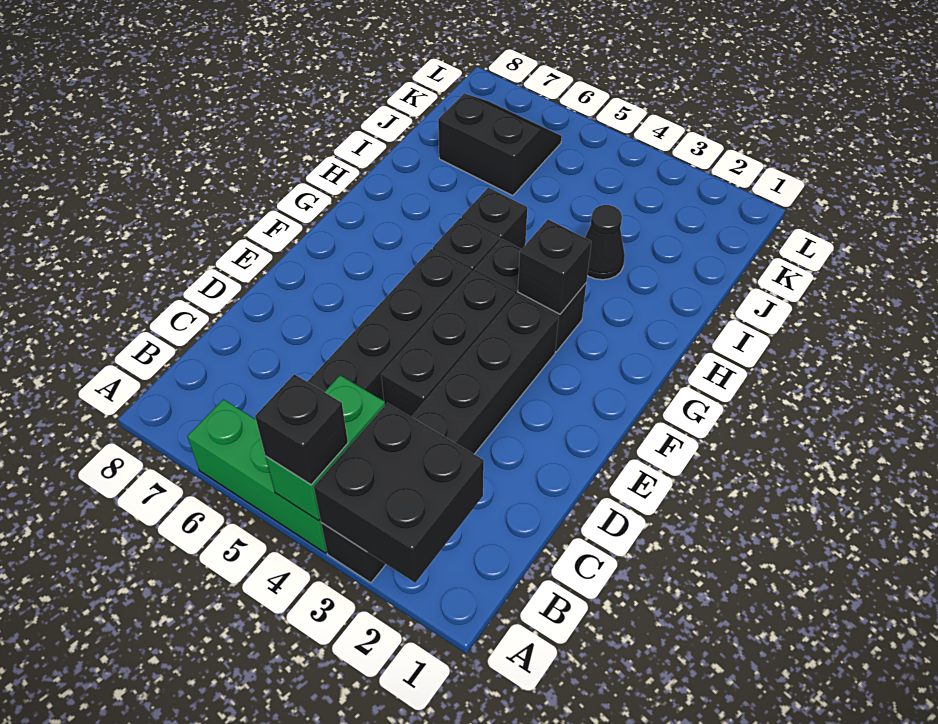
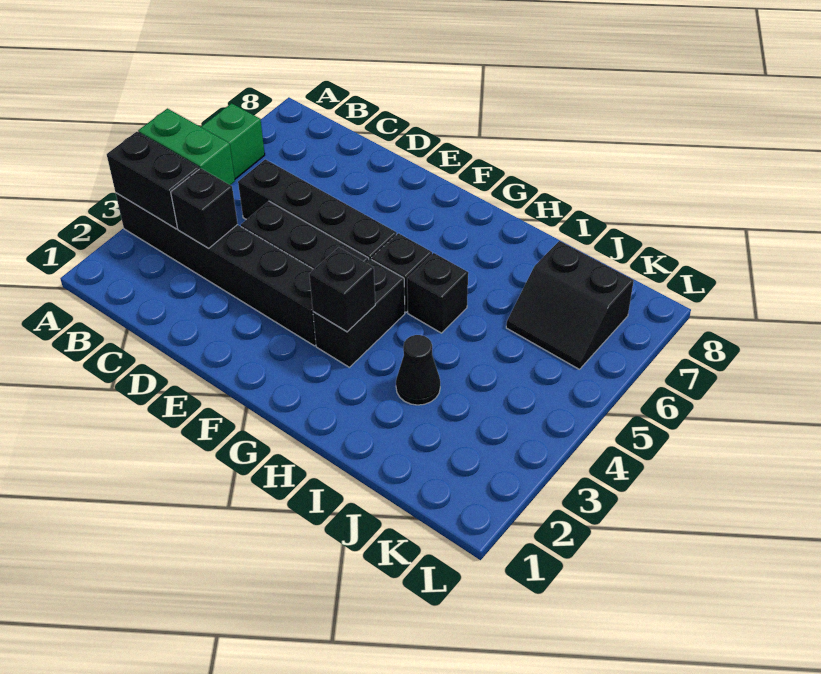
black brick A2:B3 level 2 -> black brick A3:B3 level 2
black brick A4 level 3 -> black brick C3 level 2
black slope J6:K7 level 1 top J -> black slope J6:K7 level 1 top 7

